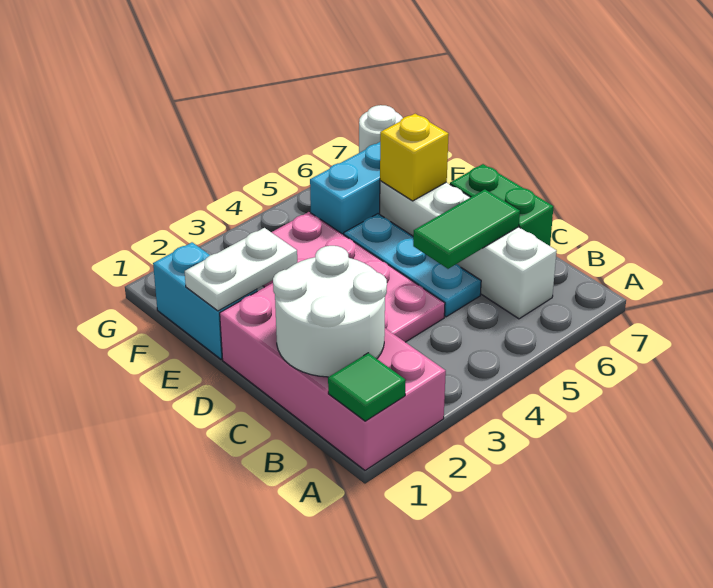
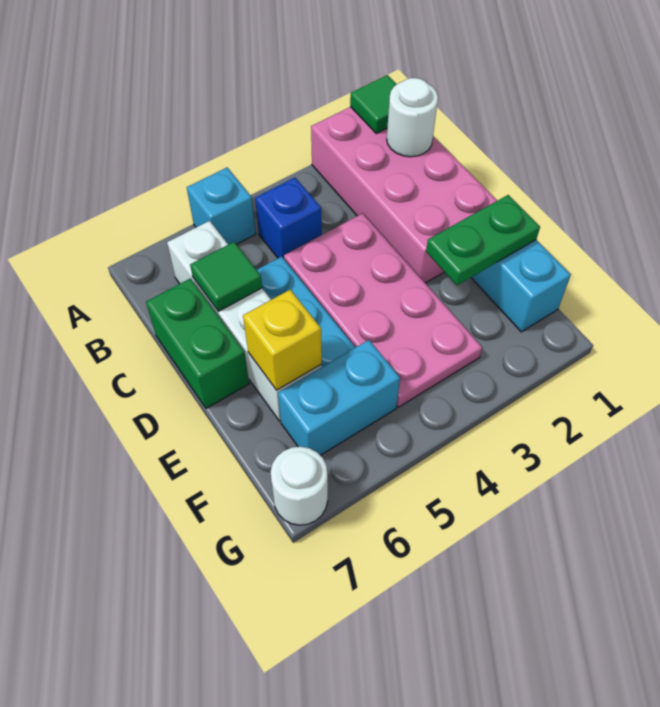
none -> cyan brick A5 level 1
white round brick B1:C2 level 2 -> white round brick B1 level 2
none -> blue brick B4 level 1
green tile C5:C6 level 2 -> green tile C6 level 2
white plate E1:E2 level 2 -> green plate E1:E2 level 2

